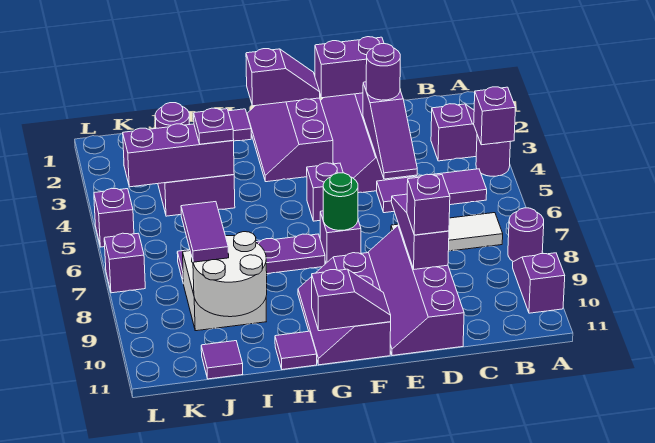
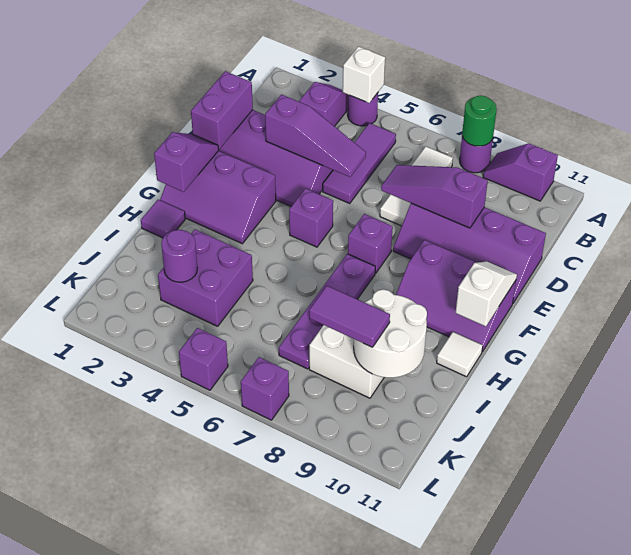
purple brick A4 level 2 -> white brick A4 level 2
purple round brick D3 level 3 -> none
purple brick D9 level 3 -> none
green round brick F7 level 2 -> green round brick A8 level 2
purple slope F11:G11 level 2 top G -> white slope F11:G11 level 2 top G
purple tile H11 level 1 -> white tile H11 level 1
purple brick I4:K4 level 2 -> none
purple plate I4 level 3 -> none
purple tile J11 level 1 -> none

